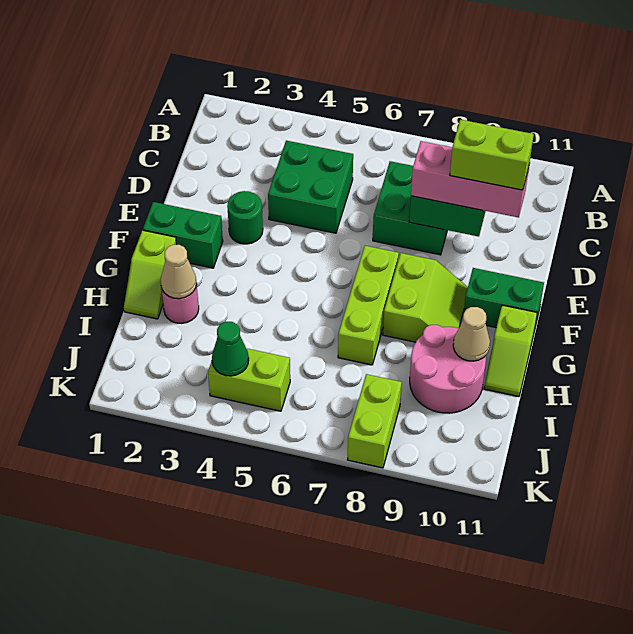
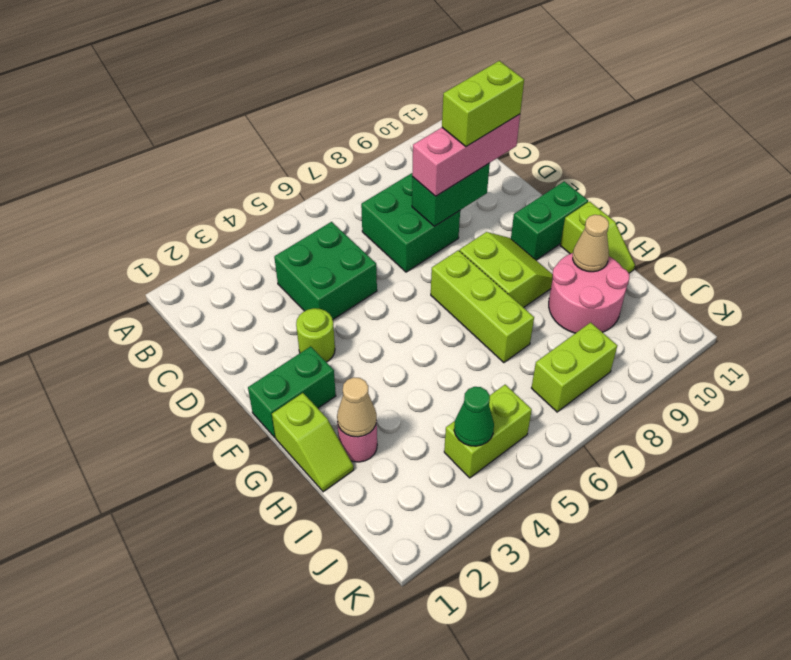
green round brick E3 level 1 -> lime round brick E3 level 1
lime brick J8:K8 level 1 -> lime brick J7:J8 level 1

